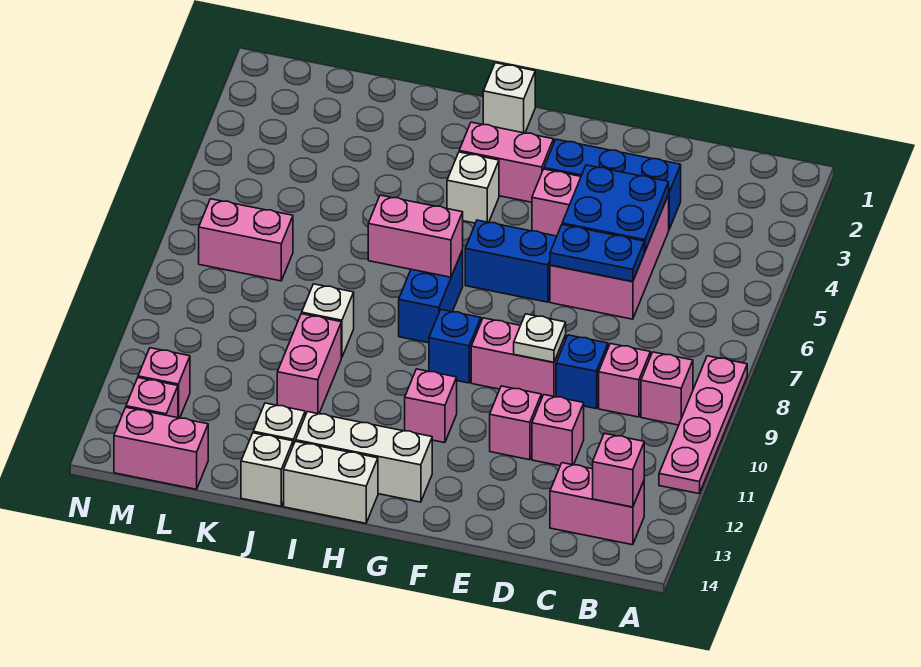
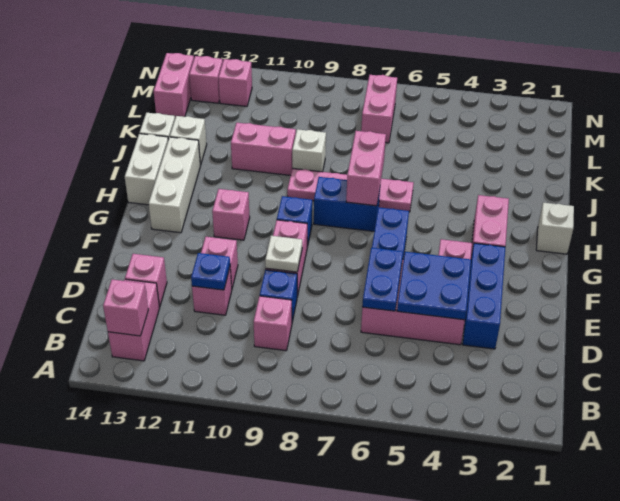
pink plate A8:A11 level 1 -> pink plate I6:I9 level 1
pink brick B9 level 1 -> pink brick D13 level 1
none -> blue plate D11 level 2
white brick H4 level 1 -> none

